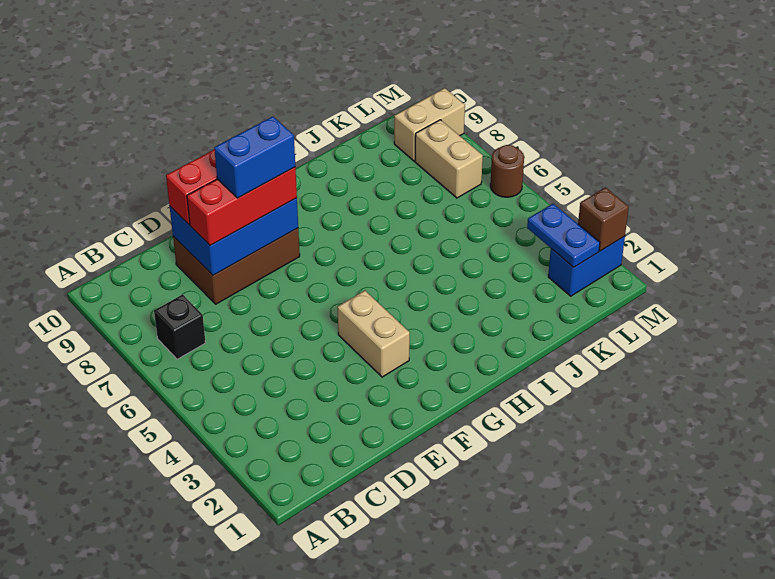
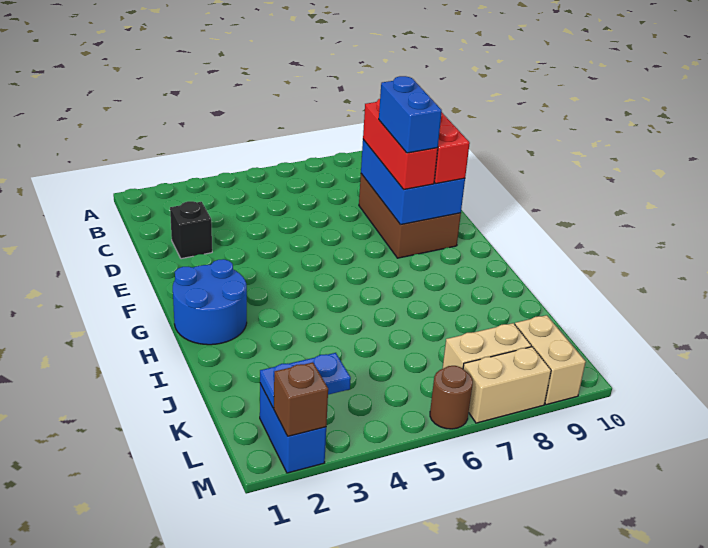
black brick B7 level 1 -> black brick D2 level 1
tan brick F3:F4 level 1 -> tan brick M7:M8 level 1
none -> blue round brick G1:H2 level 1

